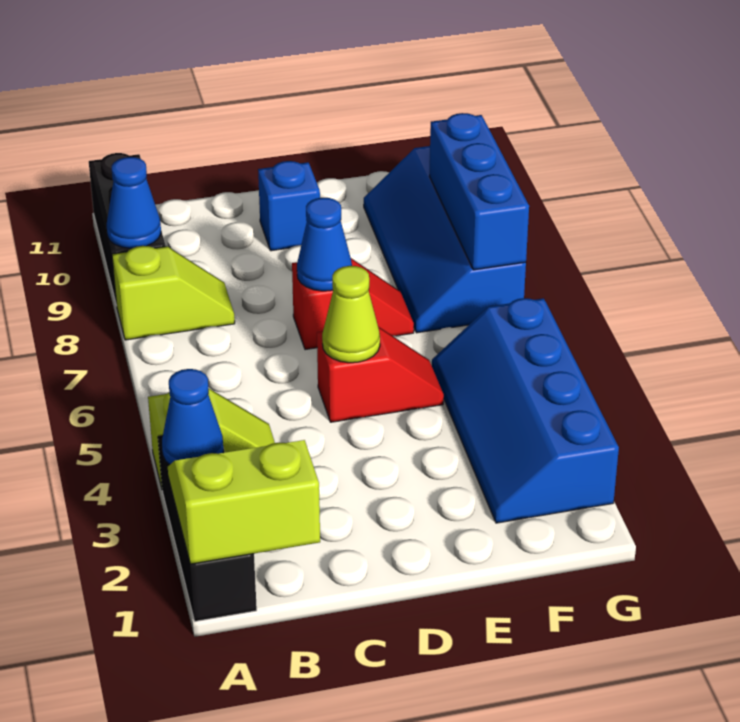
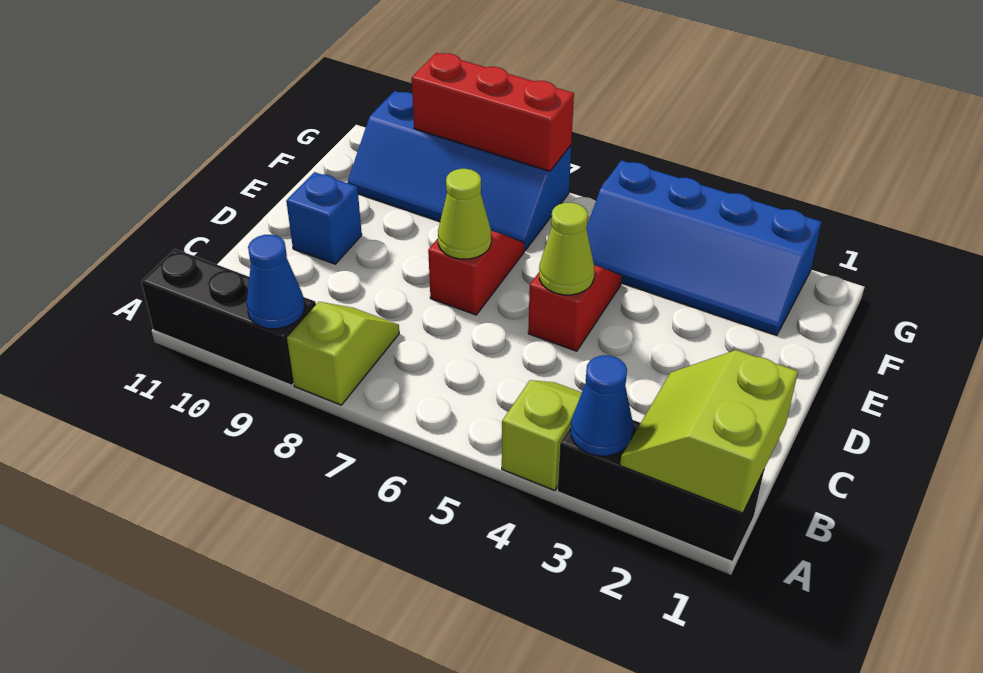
blue cone D7 level 2 -> lime cone D7 level 2
blue brick G7:G9 level 2 -> red brick G7:G9 level 2

